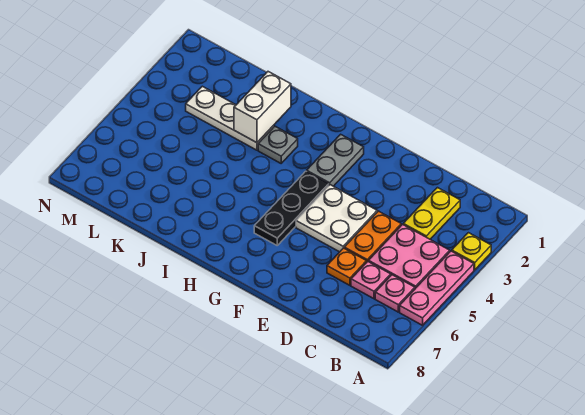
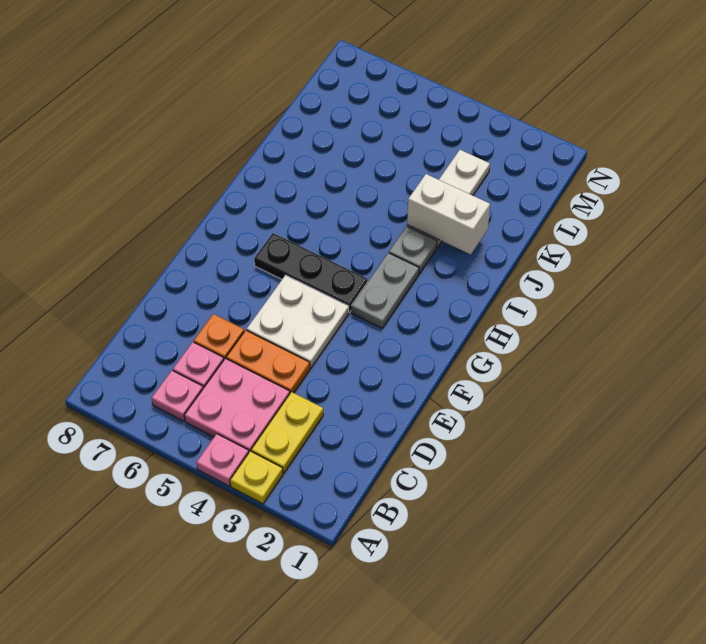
pink plate A4:A6 level 1 -> pink plate A4 level 1
yellow plate C2:C3 level 1 -> yellow plate B3:C3 level 1
grey plate G2:G3 level 1 -> grey plate G3:H3 level 1

